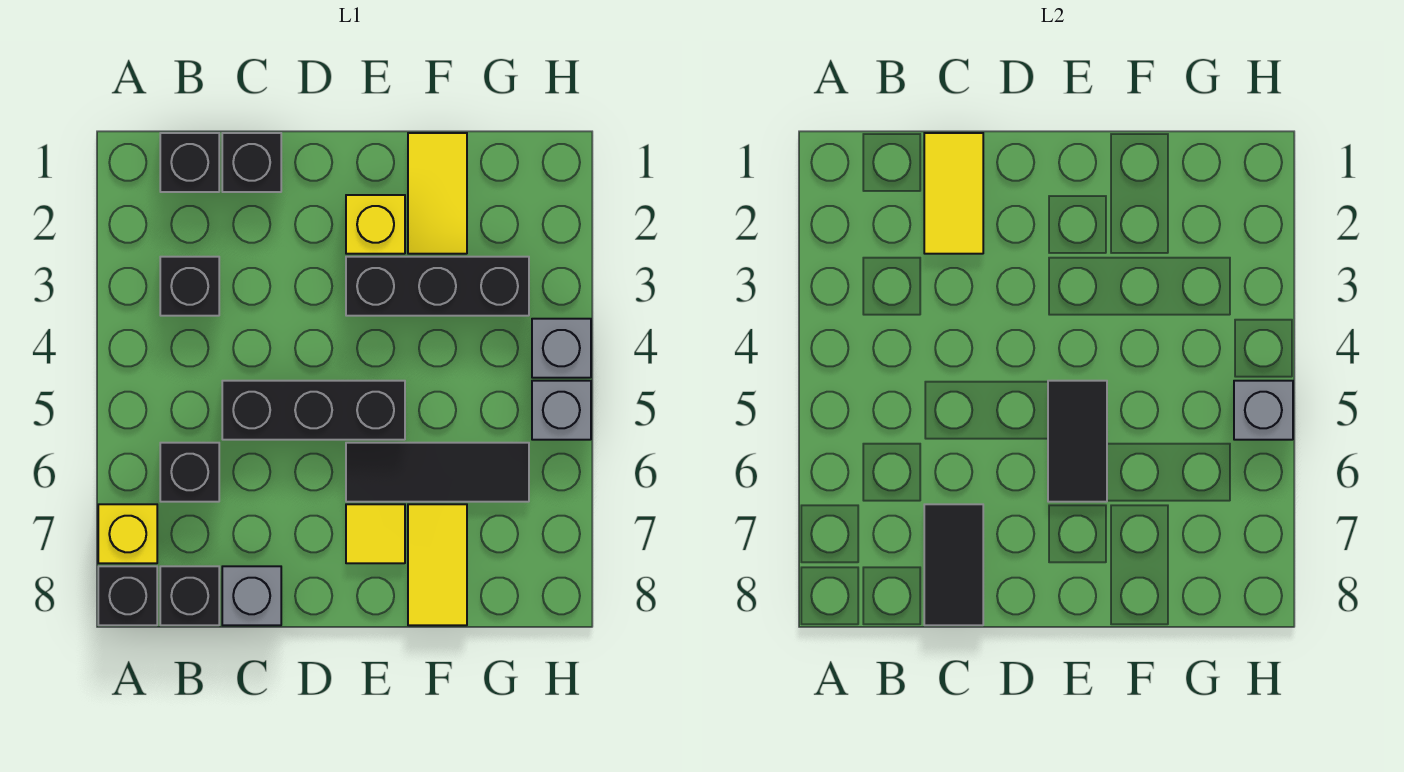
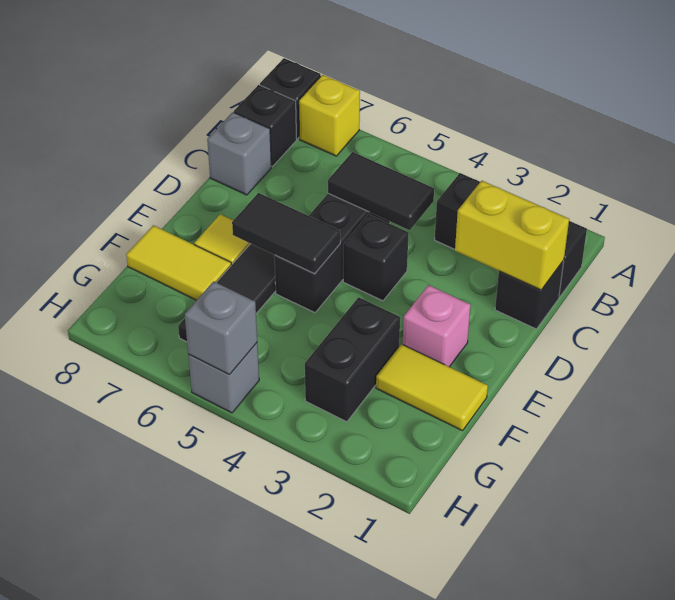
black brick B6 level 1 -> black brick D4 level 1
yellow tile C1:C2 level 2 -> yellow brick C1:C2 level 2
black tile C7:C8 level 2 -> black tile C4:C5 level 2
yellow brick E2 level 1 -> pink brick E2 level 1
black brick E3:G3 level 1 -> black brick F3:G3 level 1
grey brick H4 level 1 -> none

